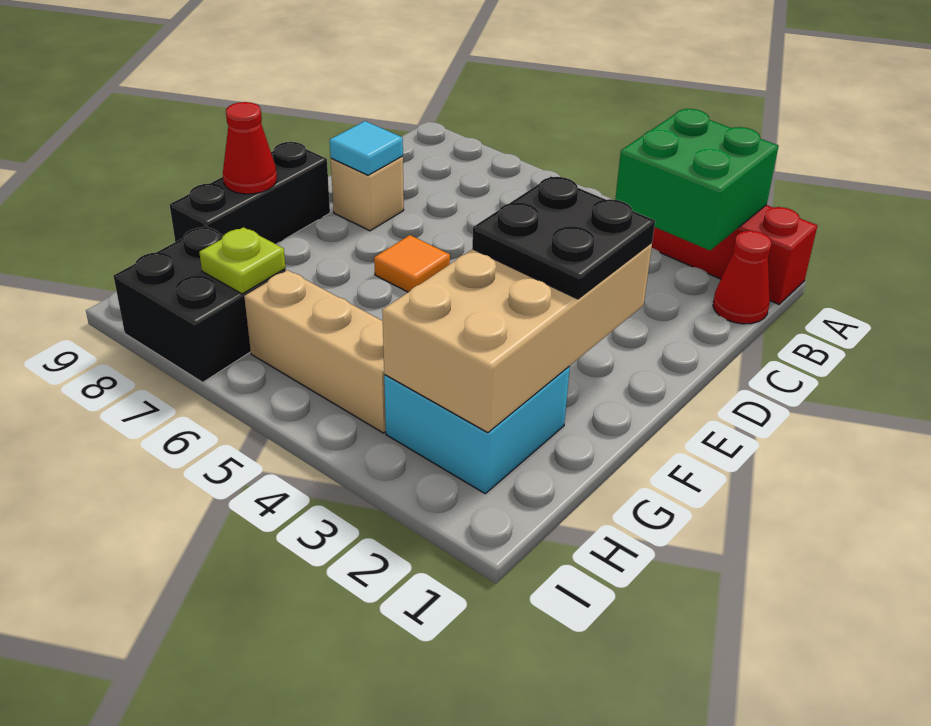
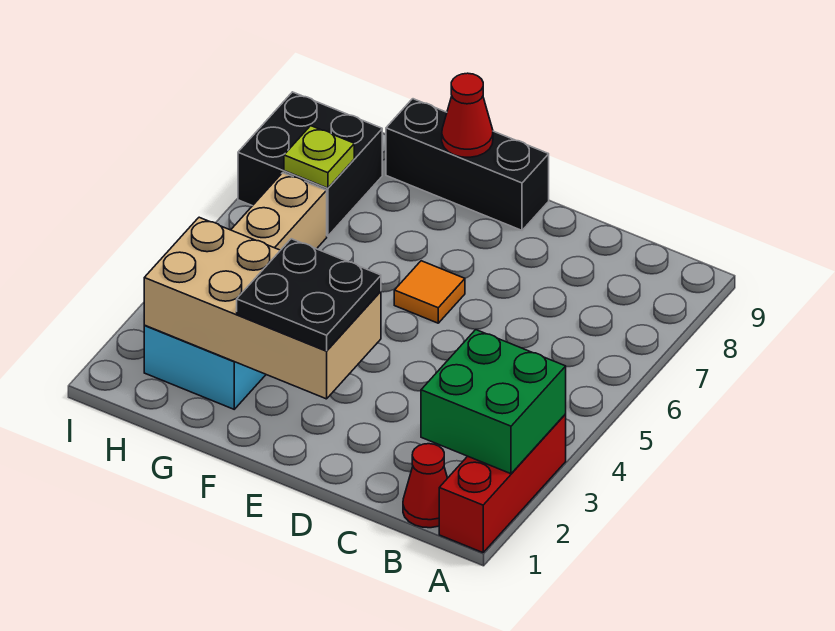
tan brick D8 level 1 -> none
cyan tile D8 level 2 -> none

